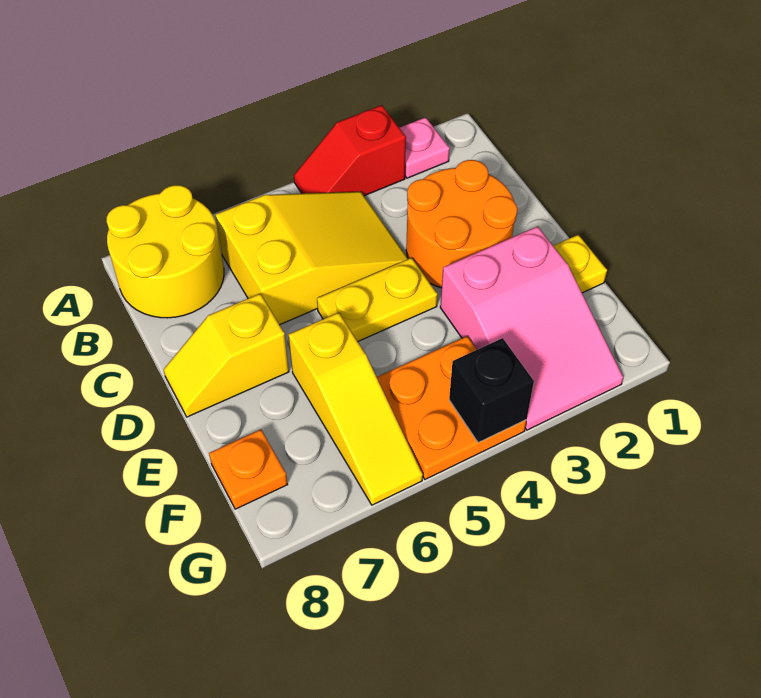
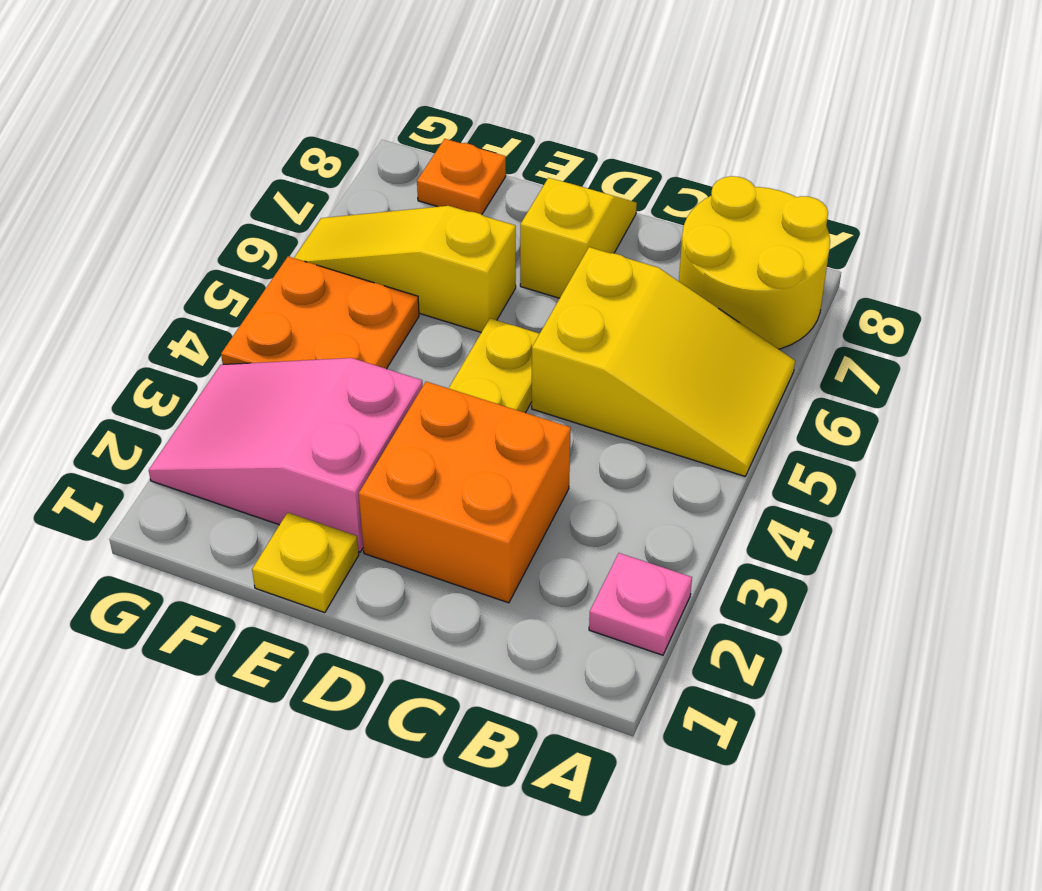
red slope A3:A4 level 1 top 3 -> none
yellow slope B4:C6 level 1 top 6 -> yellow slope A5:C6 level 1 top C
orange round brick C2:D3 level 1 -> orange brick C2:D3 level 1
black brick G4 level 2 -> none

